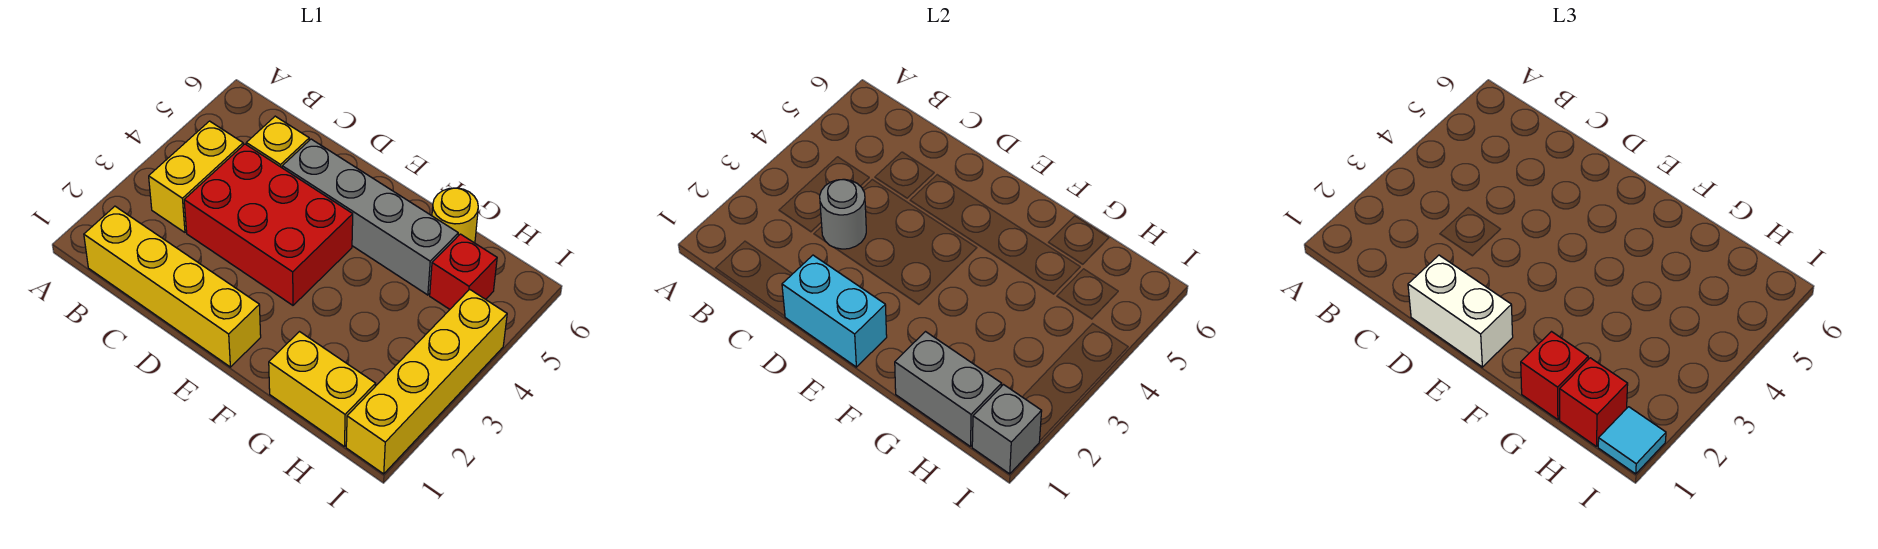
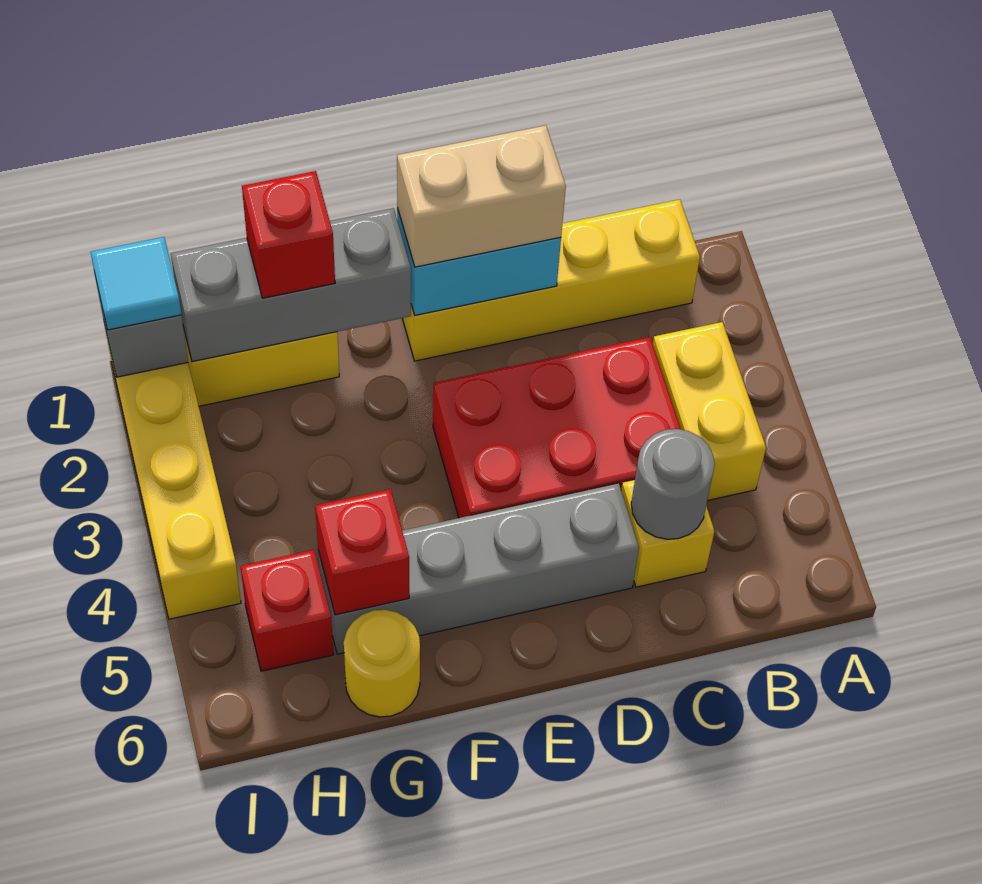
grey round brick C3 level 2 -> grey round brick C5 level 2
white brick D1:E1 level 3 -> tan brick D1:E1 level 3
grey brick G1:H1 level 2 -> grey brick F1:H1 level 2
red brick H1 level 3 -> red brick G5 level 2

